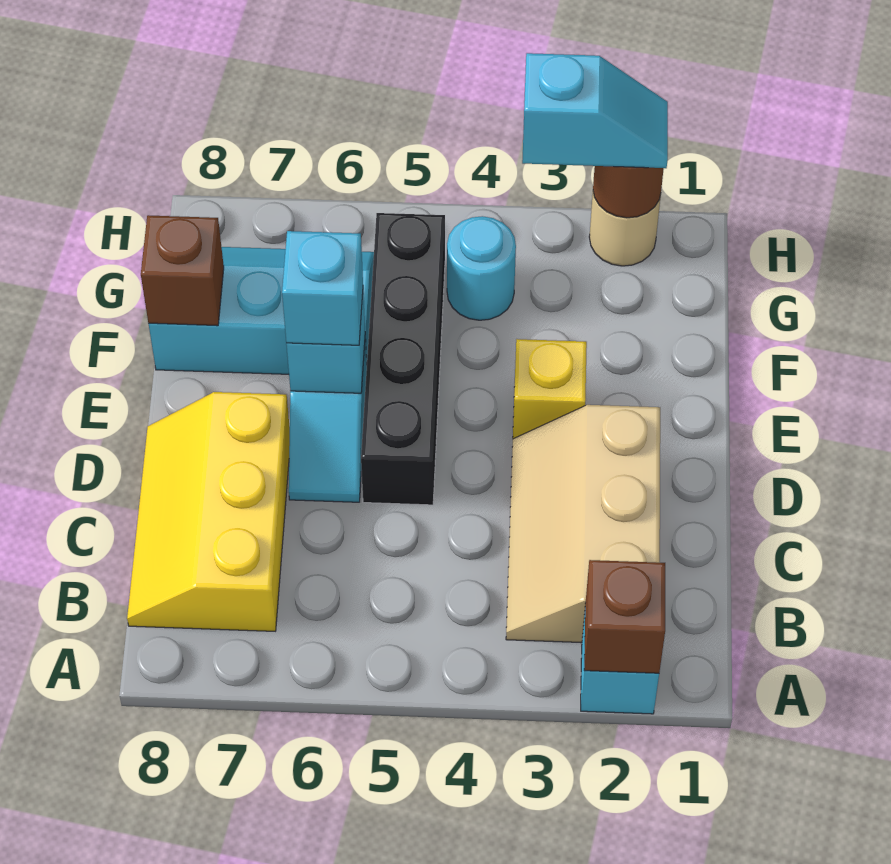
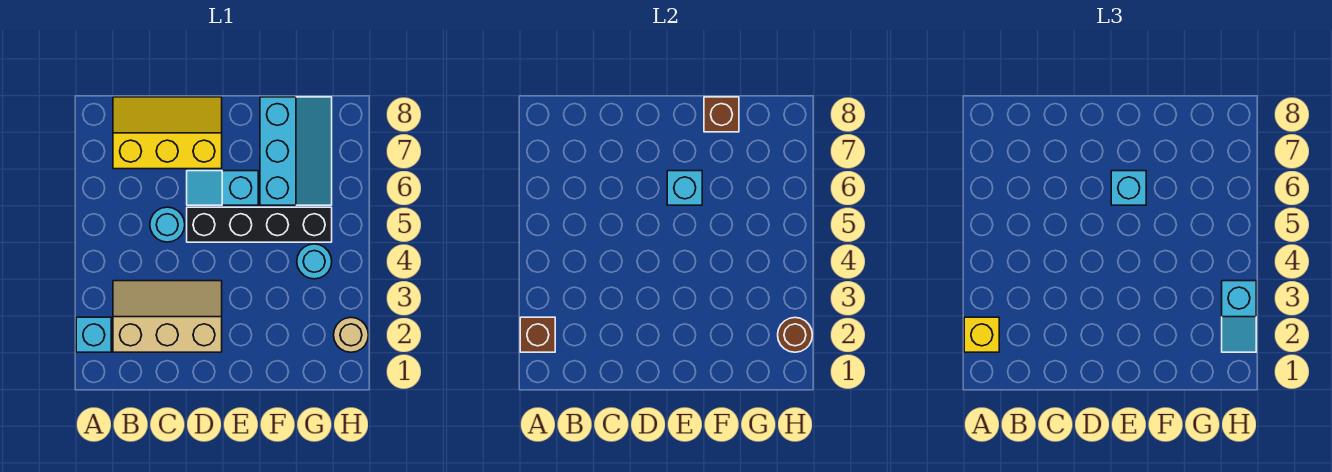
none -> cyan round brick C5 level 1
yellow brick E3 level 1 -> yellow brick A2 level 3

